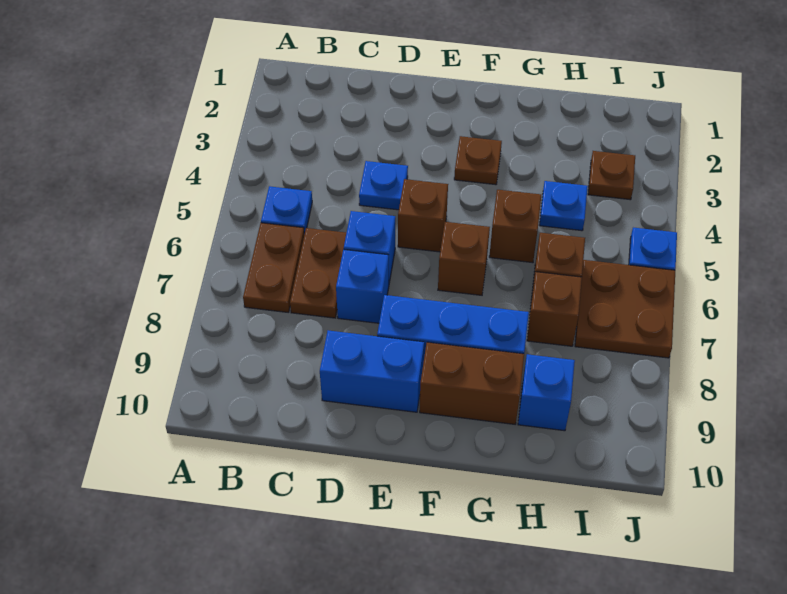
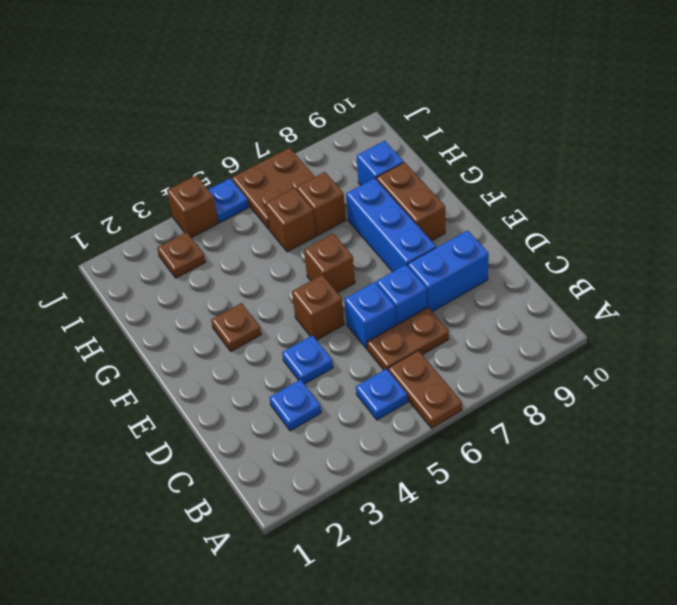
brown plate B6:B7 level 1 -> brown plate A6:B6 level 1
blue brick D9:E9 level 1 -> blue brick D8:D9 level 1
brown brick G5 level 1 -> brown brick J4 level 1
blue plate H4 level 1 -> blue plate C3 level 1

